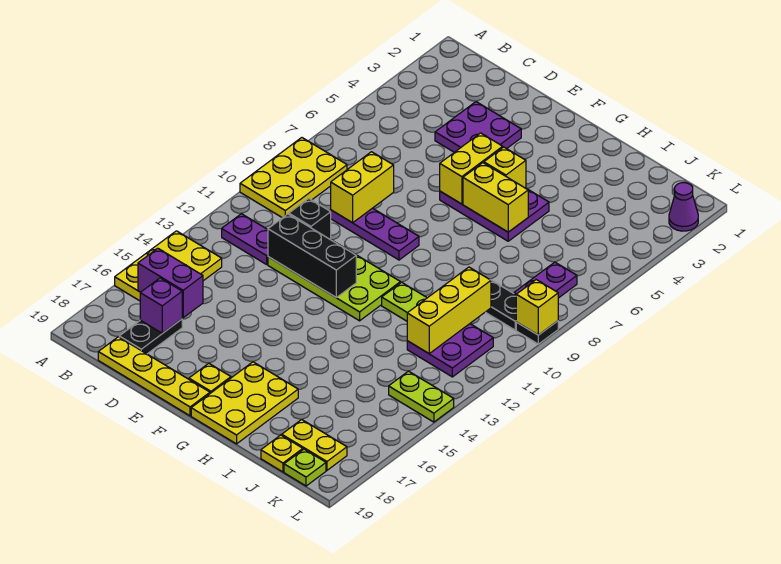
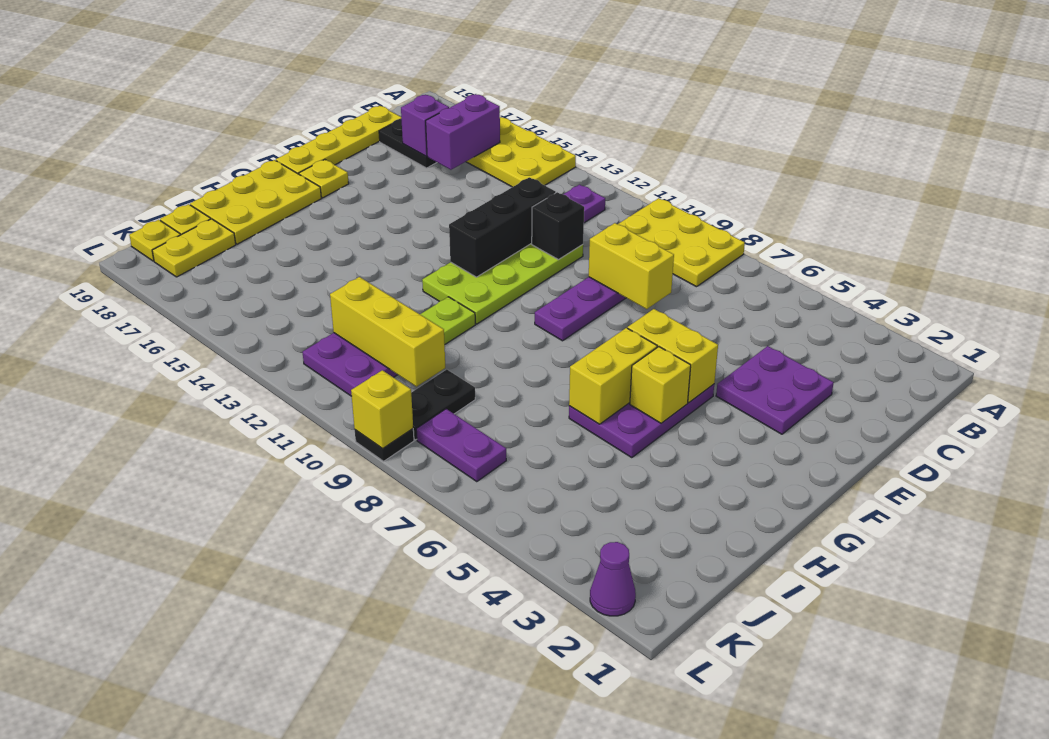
yellow plate G17:H19 level 1 -> yellow plate G18:I19 level 1
lime plate K14:L14 level 1 -> none
lime plate K19 level 1 -> yellow plate K19 level 1

